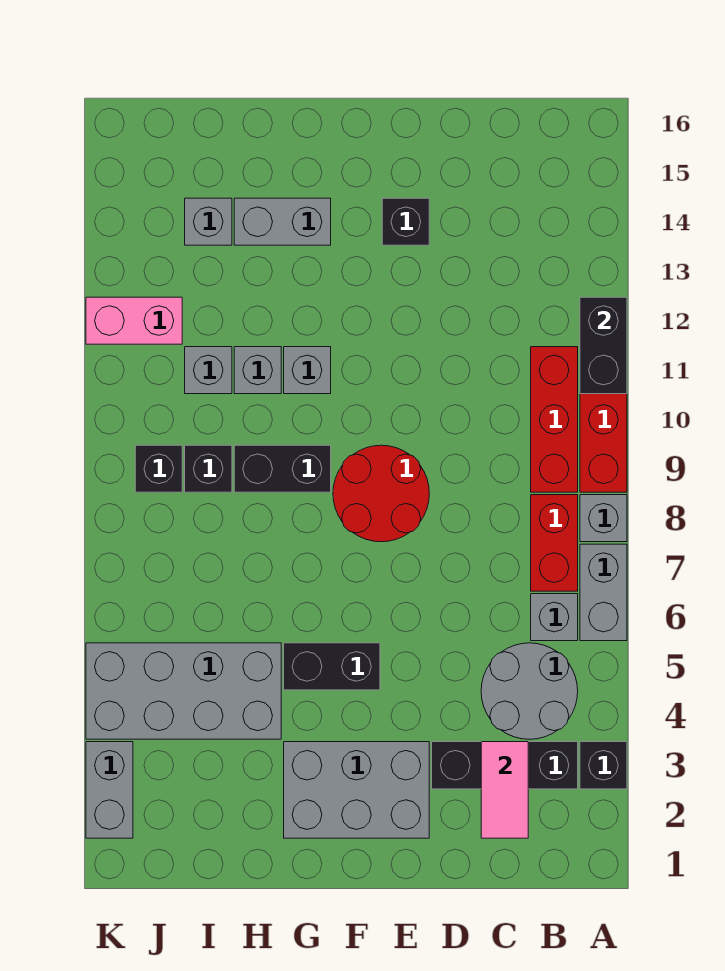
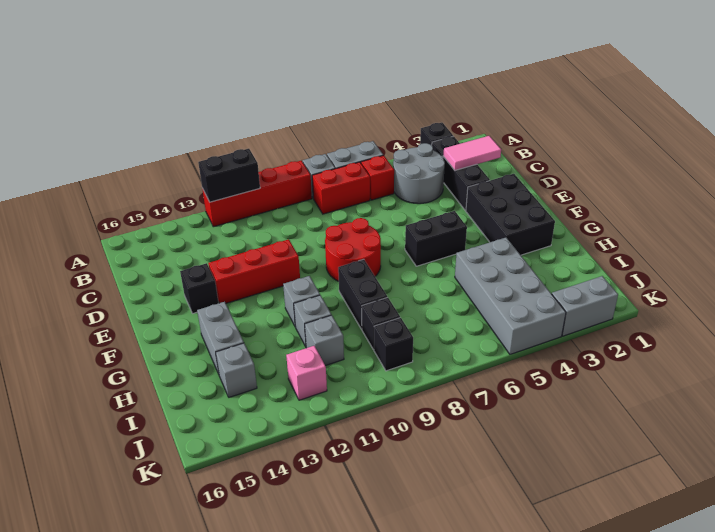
grey brick B6 level 1 -> red brick B6 level 1
red brick B9:B11 level 1 -> red brick E11:E13 level 1
grey brick E2:G3 level 1 -> black brick E2:G3 level 1
black brick F5:G5 level 1 -> black brick F5:F6 level 1
pink brick J12:K12 level 1 -> pink brick J12 level 1

